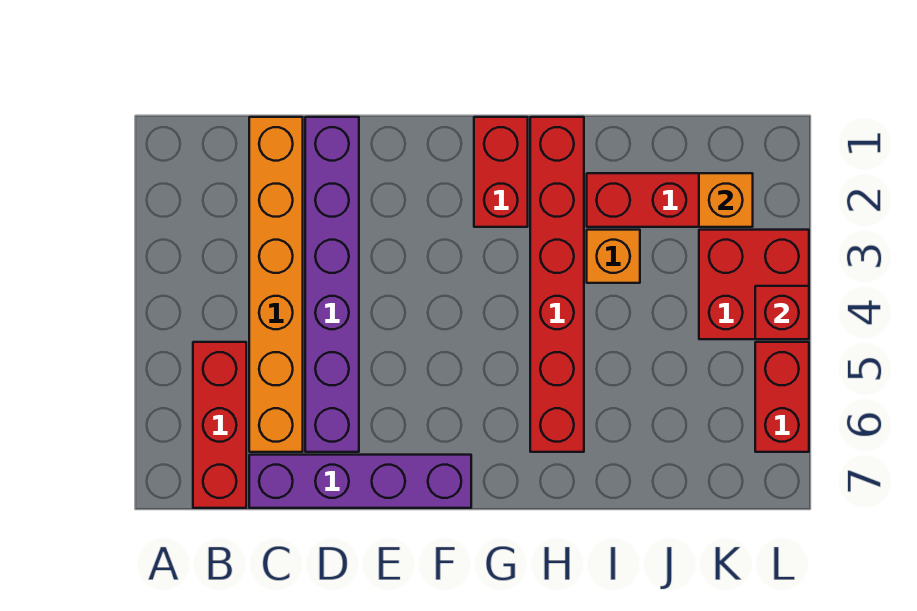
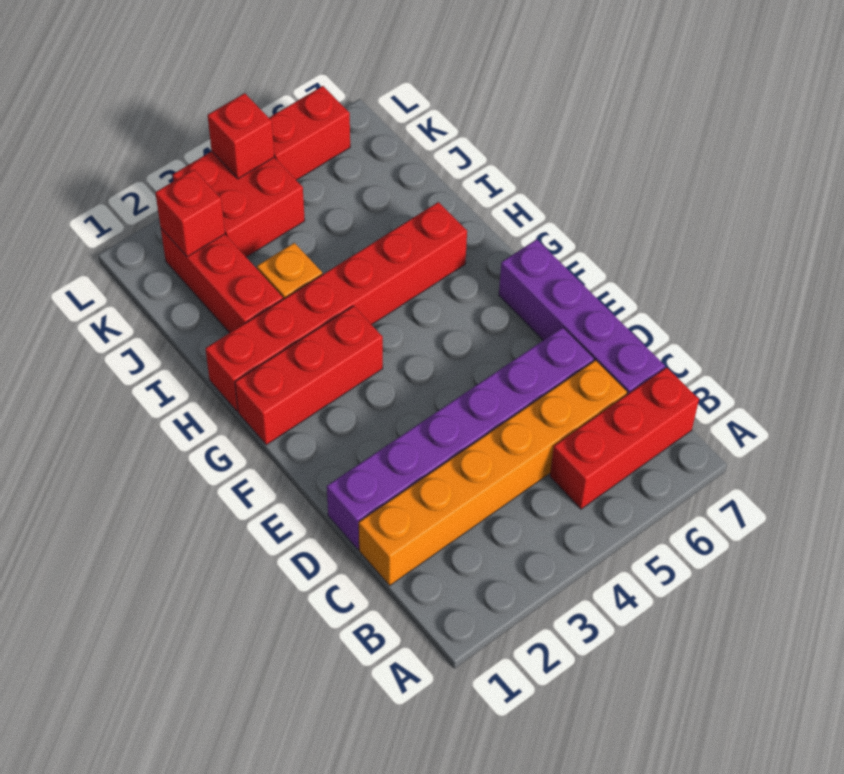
red brick G1:G2 level 1 -> red brick G1:G3 level 1
orange brick K2 level 2 -> red brick K2 level 2

